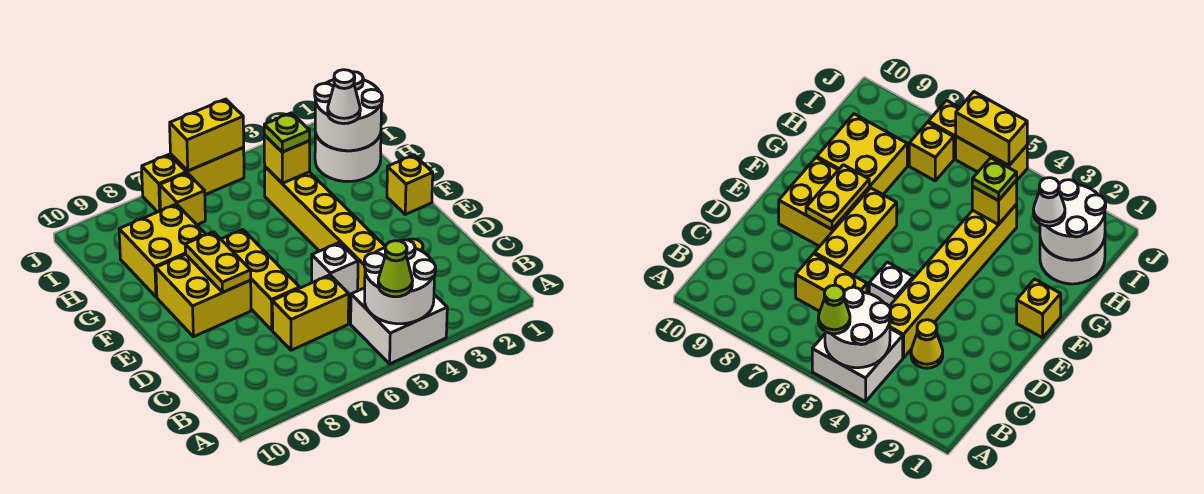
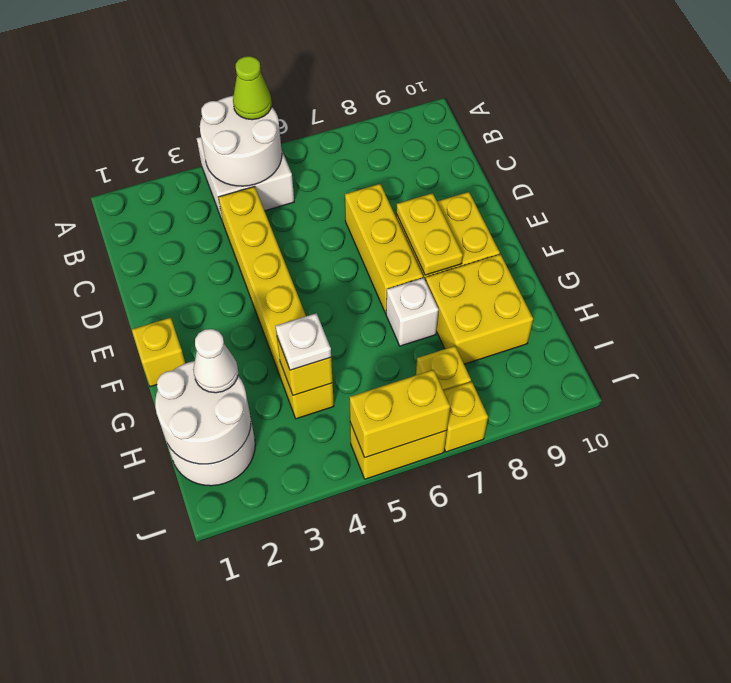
yellow cone C3 level 1 -> none
yellow brick C6:C7 level 1 -> none
white brick D5 level 1 -> white brick G7 level 1
lime plate H4 level 3 -> white plate H4 level 3

